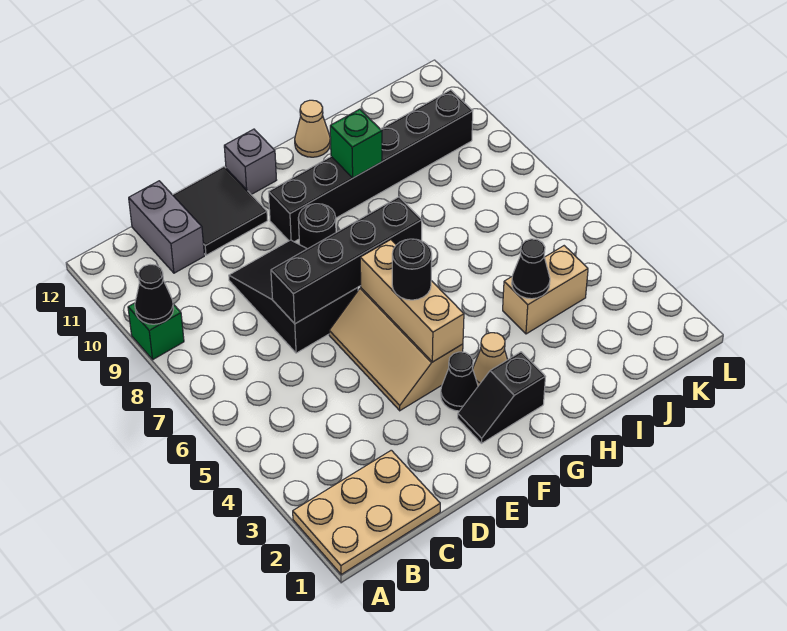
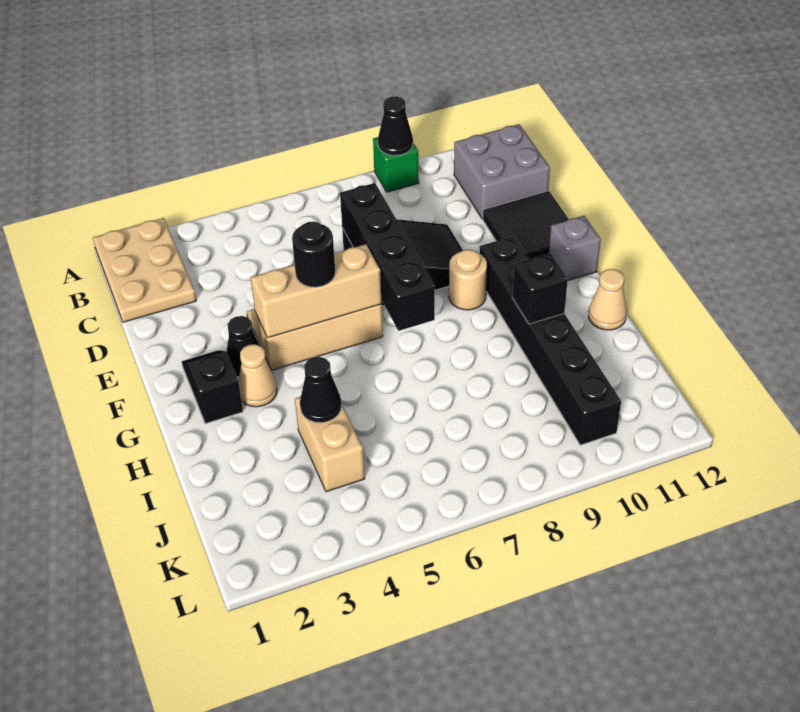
grey brick C11:C12 level 1 -> grey brick B11:C12 level 1
black round brick F9 level 1 -> tan round brick F9 level 1
green brick H10 level 2 -> black brick H10 level 2

